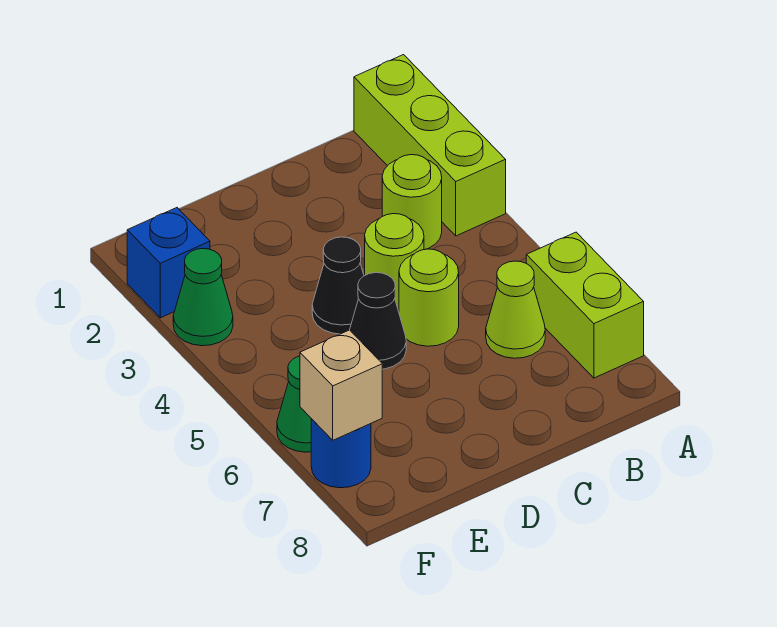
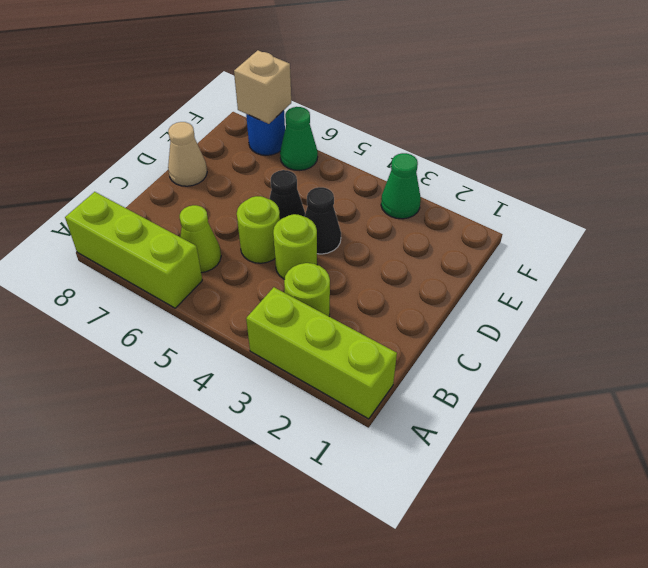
lime brick A6:A7 level 1 -> lime brick A6:A8 level 1
none -> tan cone D8 level 1
blue brick F2 level 1 -> none

